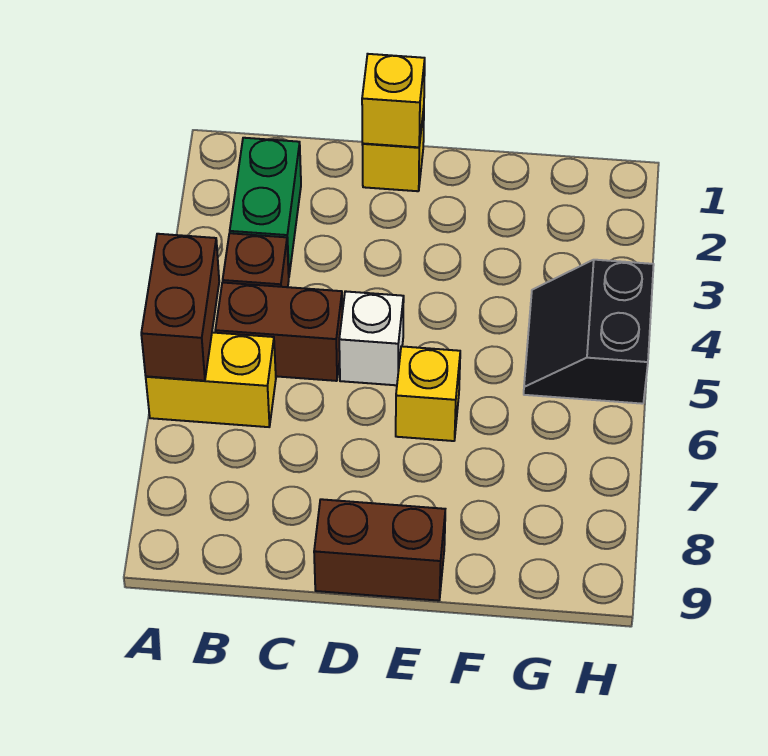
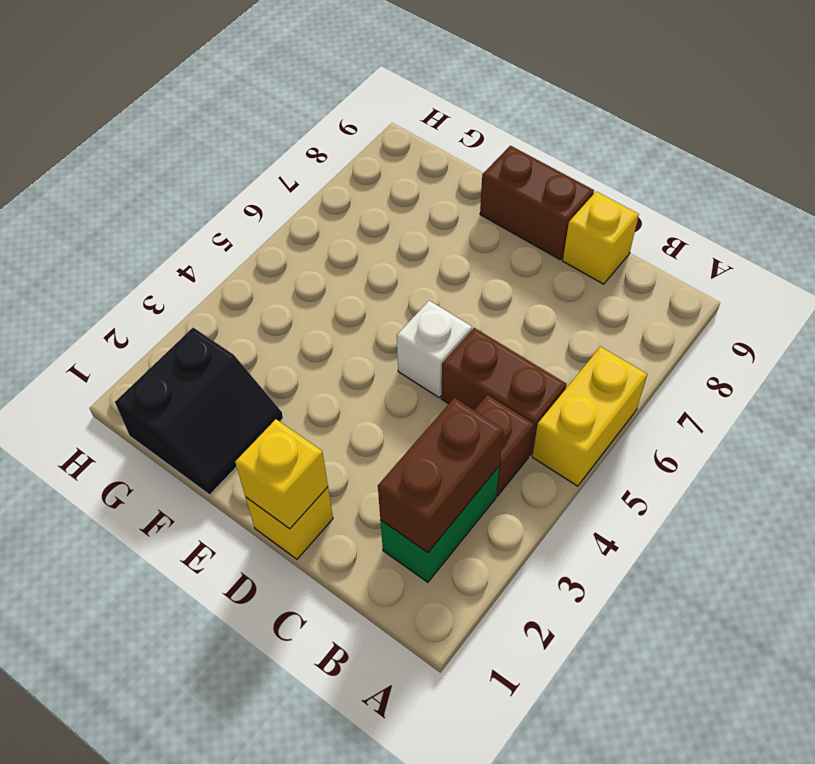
brown brick A5:A6 level 2 -> brown brick B2:B3 level 2
yellow brick A6:B6 level 1 -> yellow brick A5:A6 level 1
yellow brick E6 level 1 -> yellow brick C9 level 1
black slope G4:H5 level 1 top H -> black slope F1:G2 level 1 top G

